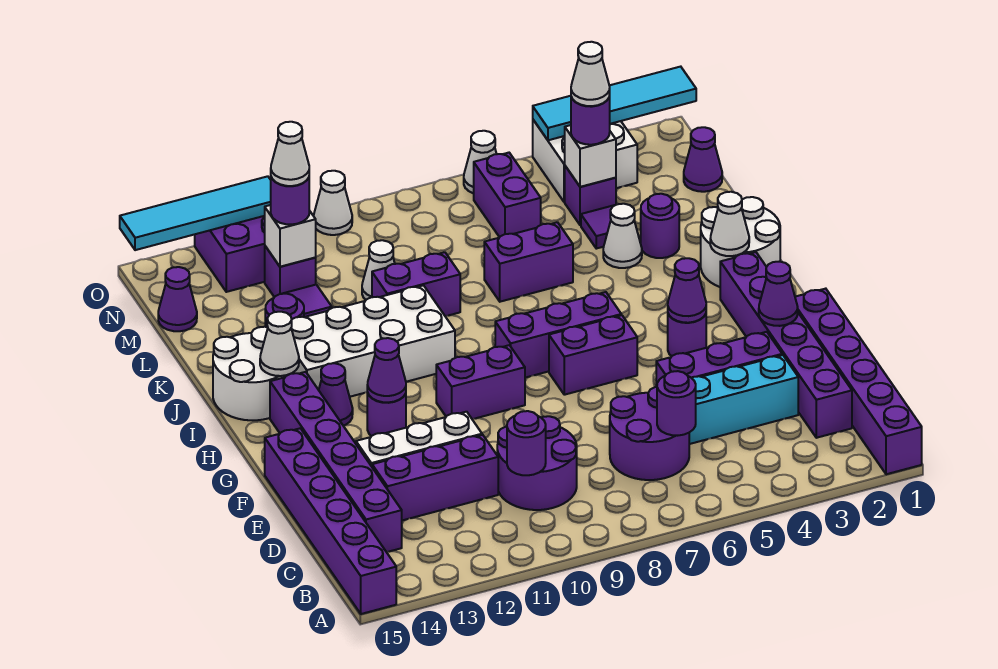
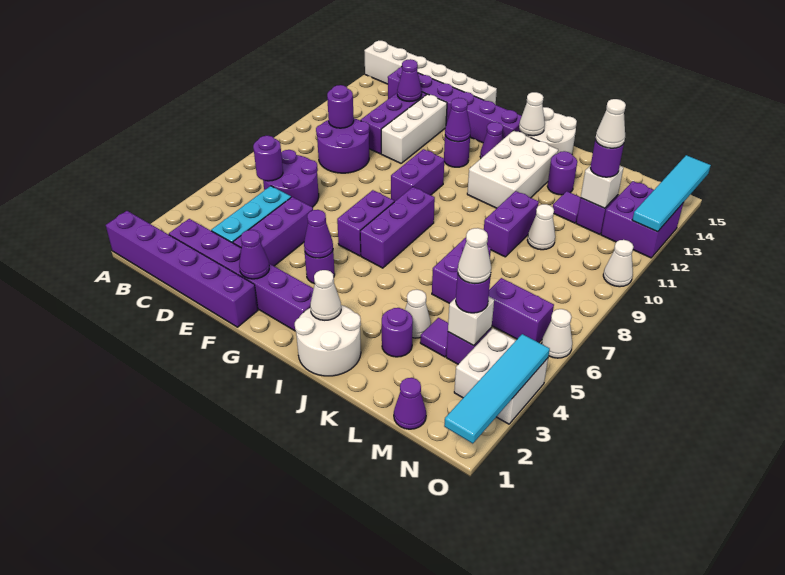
purple brick A15:F15 level 1 -> white brick A15:F15 level 1
white brick I10:J13 level 1 -> white brick I11:J13 level 1
purple cone M15 level 1 -> purple cone D13 level 2

